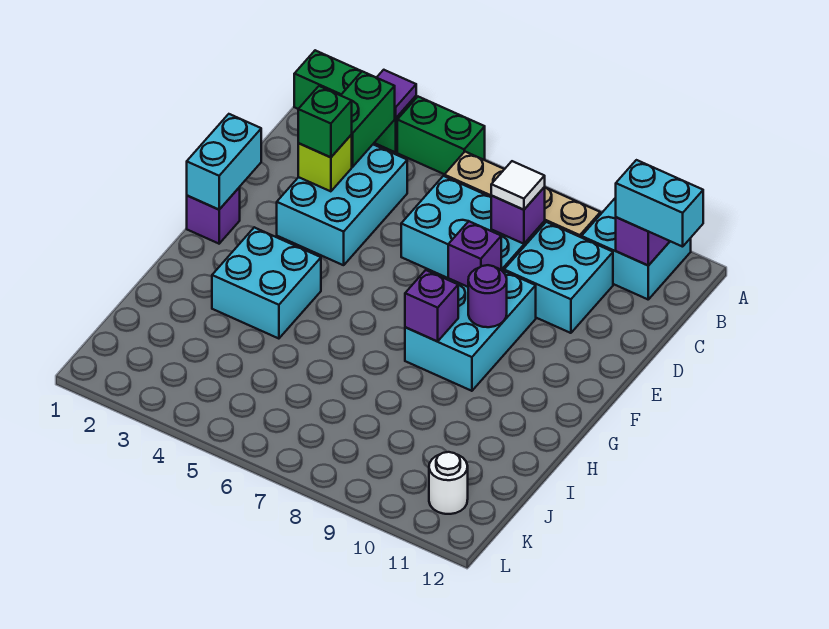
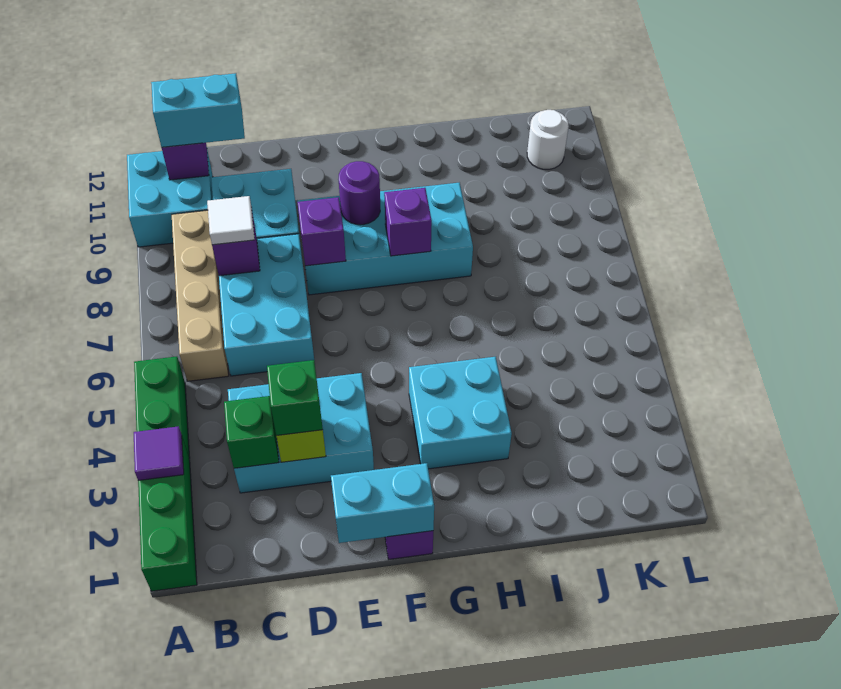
green brick B3:C3 level 2 -> green brick C3 level 2
cyan brick B11:B12 level 3 -> cyan brick B11:C11 level 3
cyan brick E8:G9 level 1 -> cyan brick E8:H9 level 1

